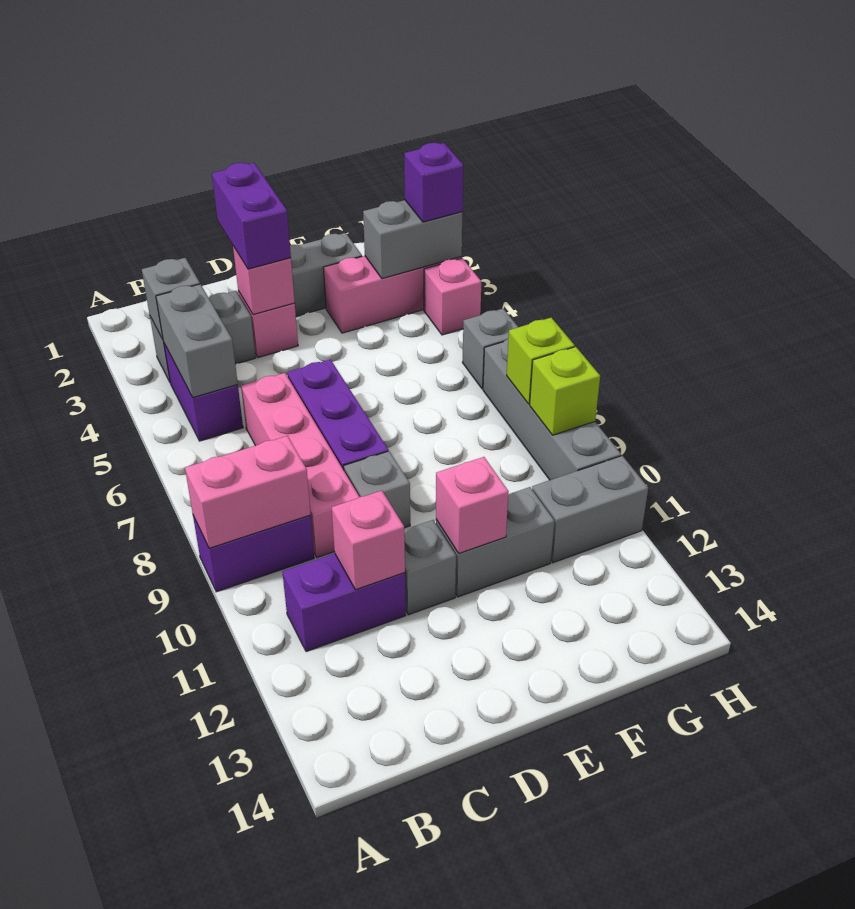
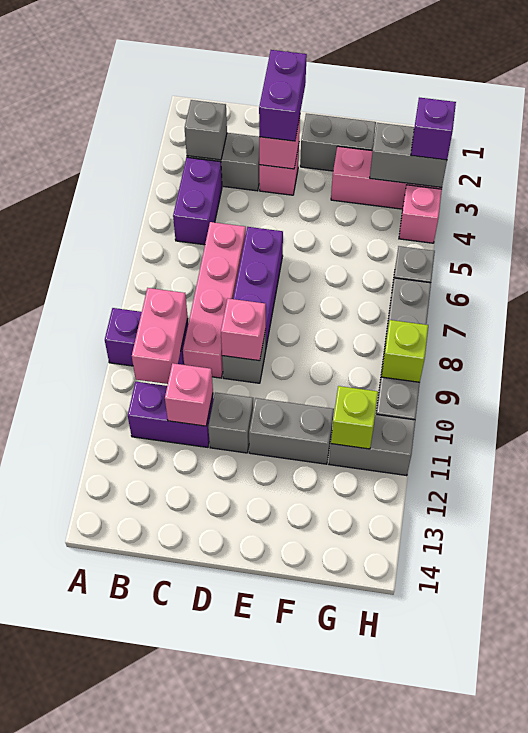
pink brick A9:B9 level 2 -> pink brick B9:B10 level 2
grey brick B4:B5 level 2 -> none
pink brick E11 level 2 -> pink brick D9 level 2
lime brick H8 level 2 -> lime brick G11 level 2

